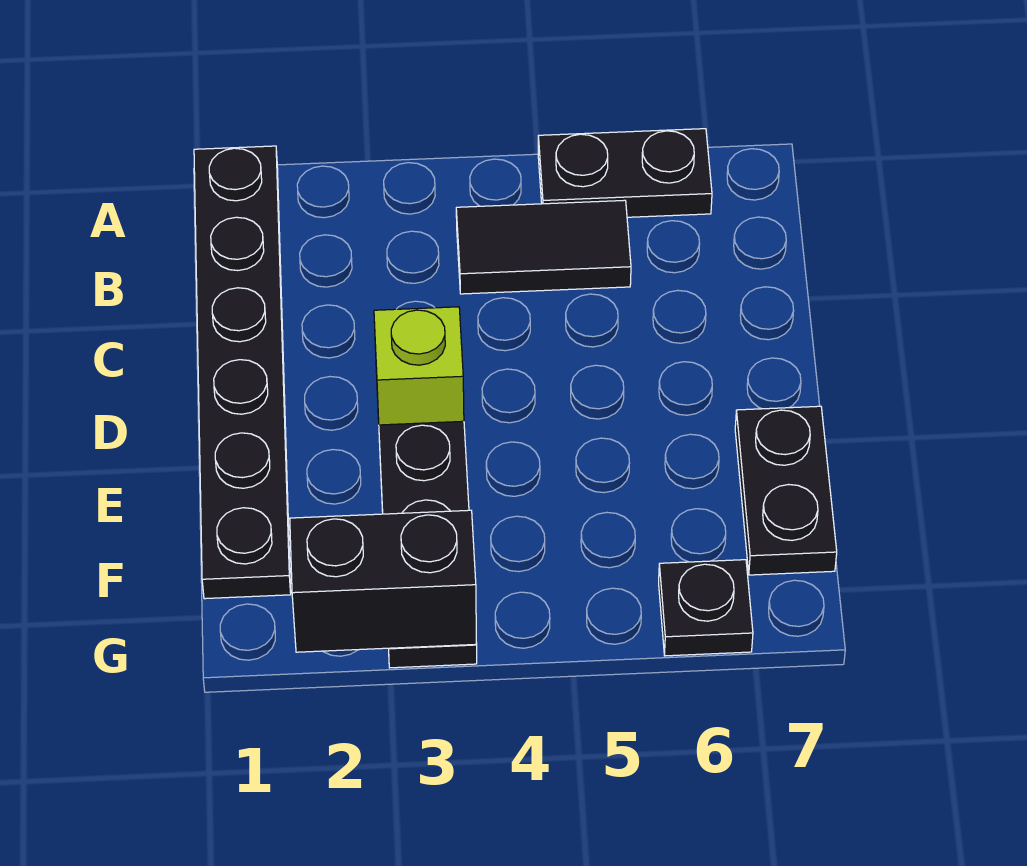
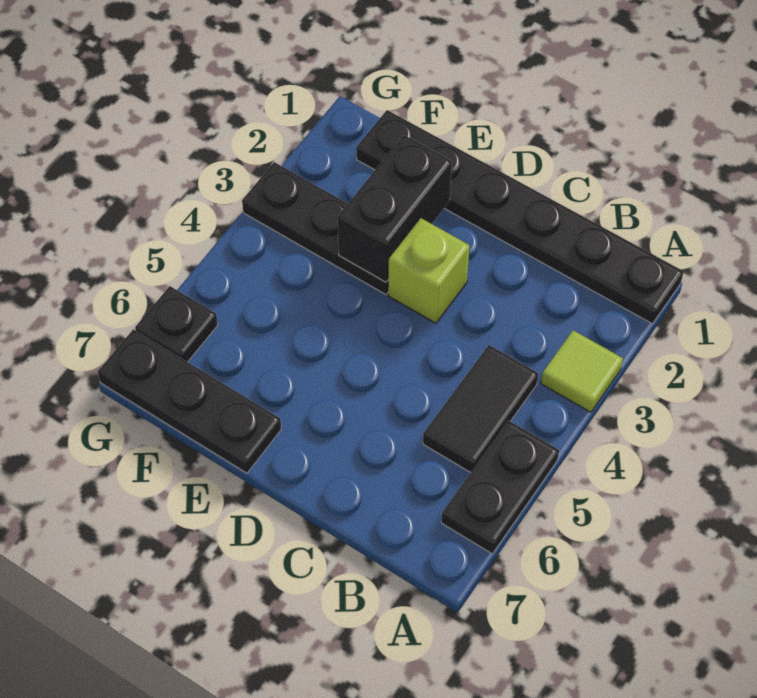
none -> lime tile A3 level 1
black plate E7:F7 level 1 -> black plate E7:G7 level 1
black brick G2:G3 level 2 -> black brick E2:E3 level 2

